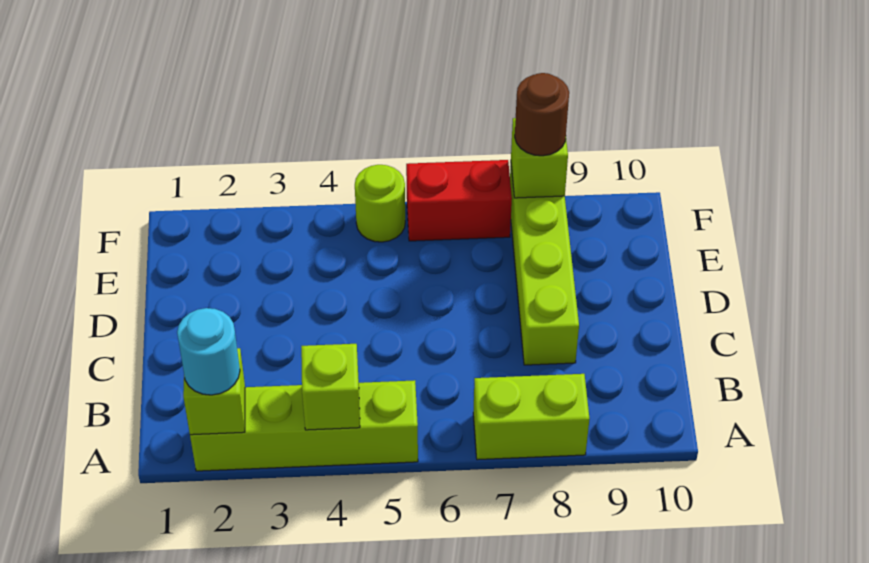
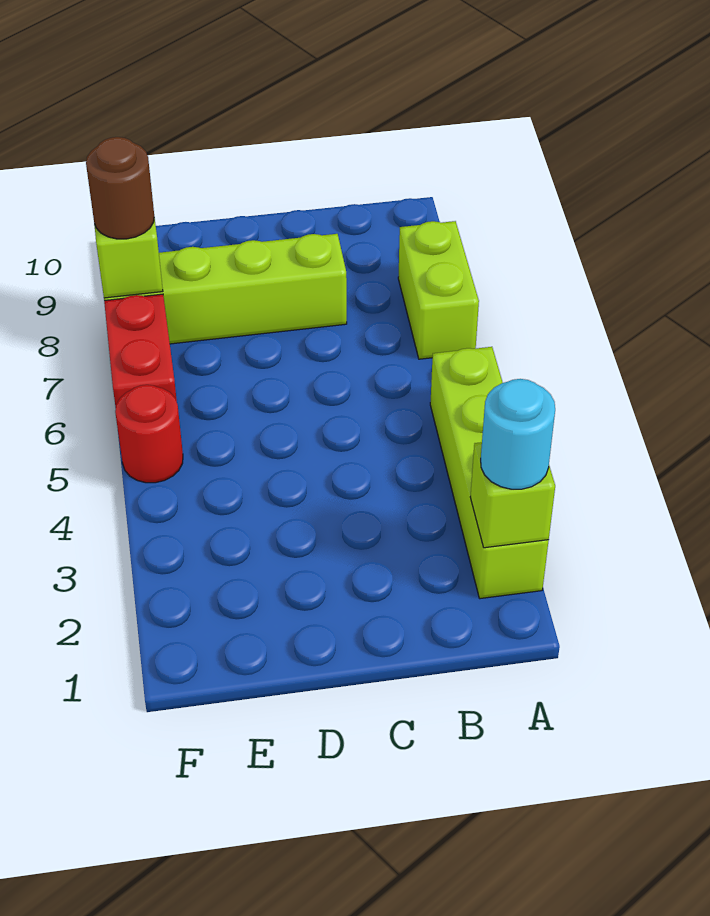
lime brick A4 level 2 -> none
lime round brick F5 level 1 -> red round brick F5 level 1

